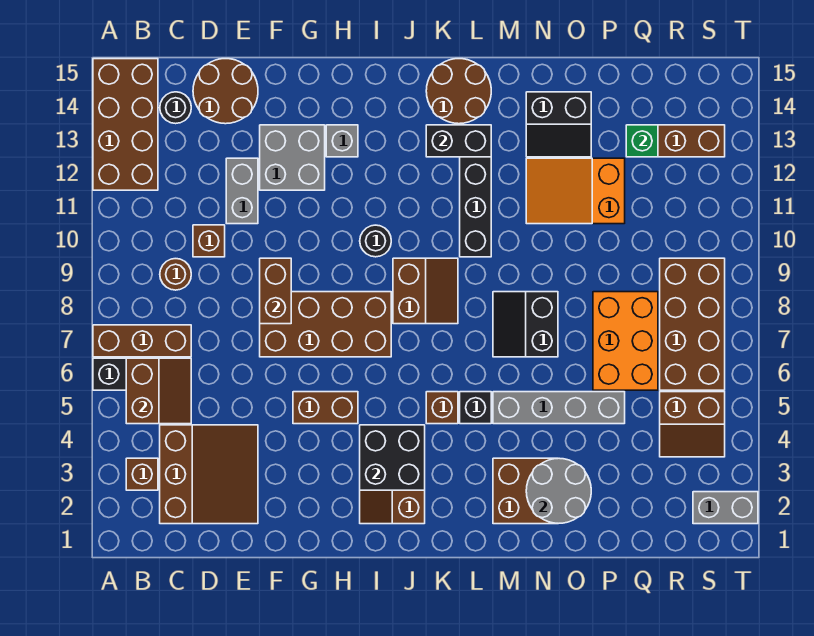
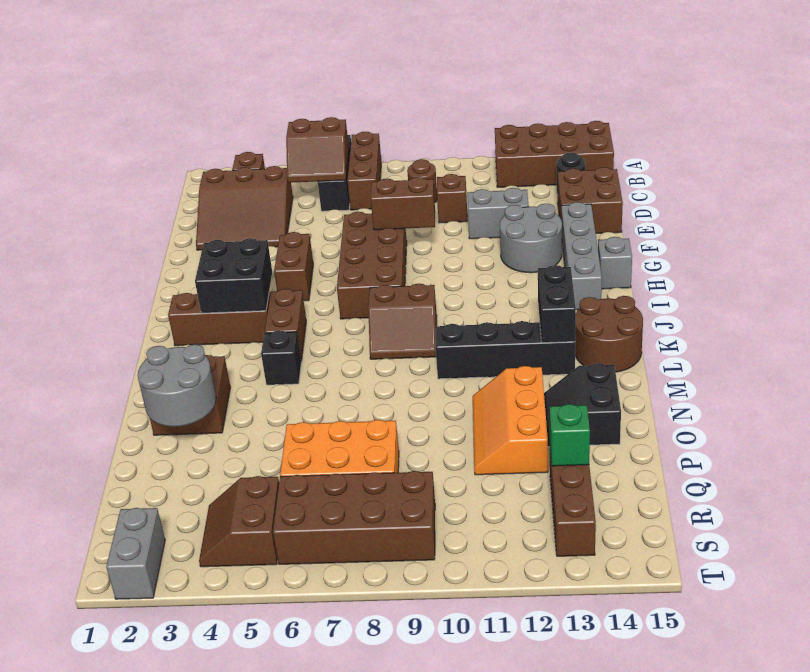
brown round brick D14:E15 level 1 -> brown brick D14:E15 level 1
grey brick F12:G13 level 1 -> grey round brick F12:G13 level 1
grey brick H13 level 1 -> grey brick H15 level 1
black round brick I10 level 1 -> none
brown brick K5 level 1 -> brown brick J5:K5 level 1
grey brick M5:P5 level 1 -> grey brick F14:I14 level 1
black slope M7:N8 level 1 top N -> none
orange slope N11:P12 level 1 top P -> orange slope N11:P12 level 1 top 12

